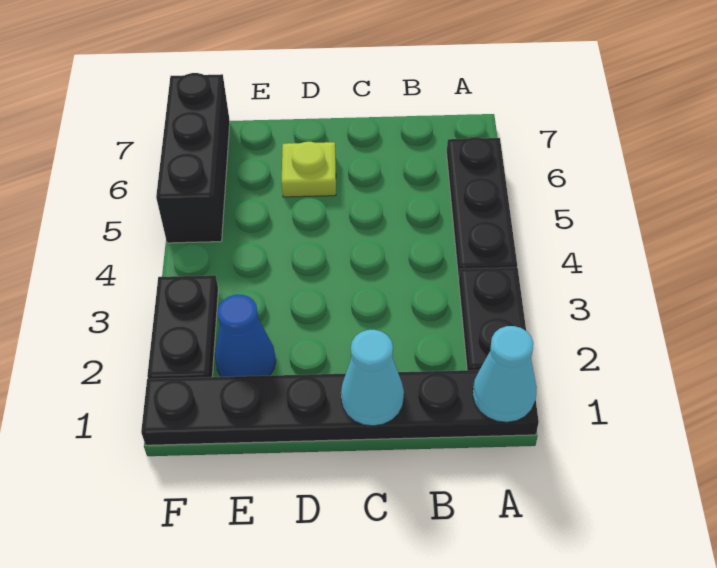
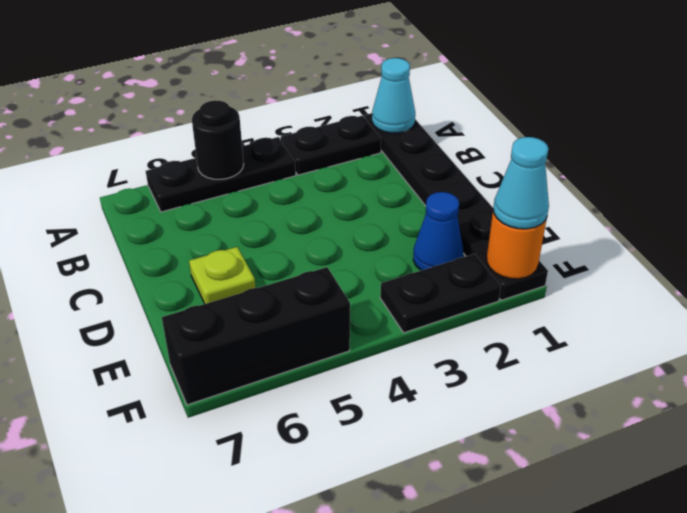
none -> black round brick A5 level 2
cyan cone C1 level 2 -> cyan cone F1 level 3
none -> orange round brick F1 level 2

